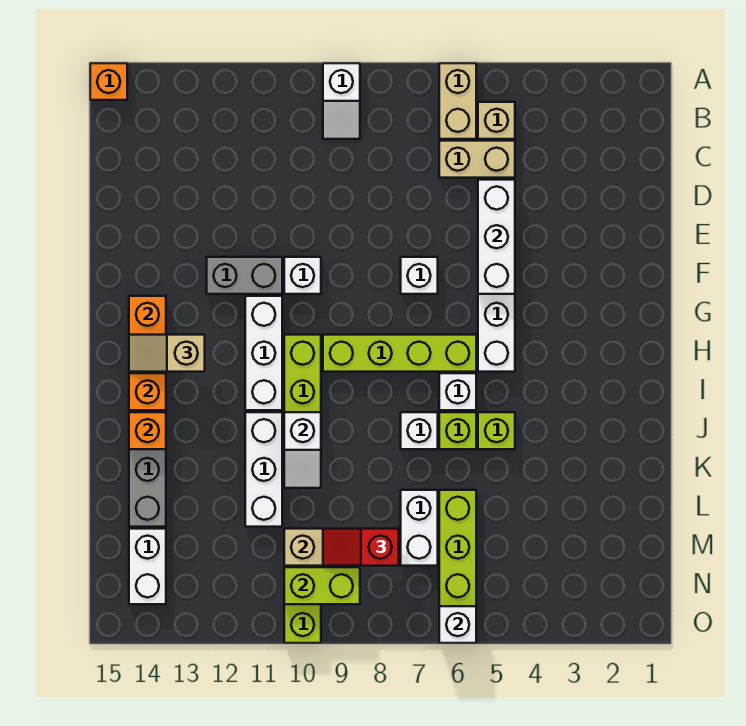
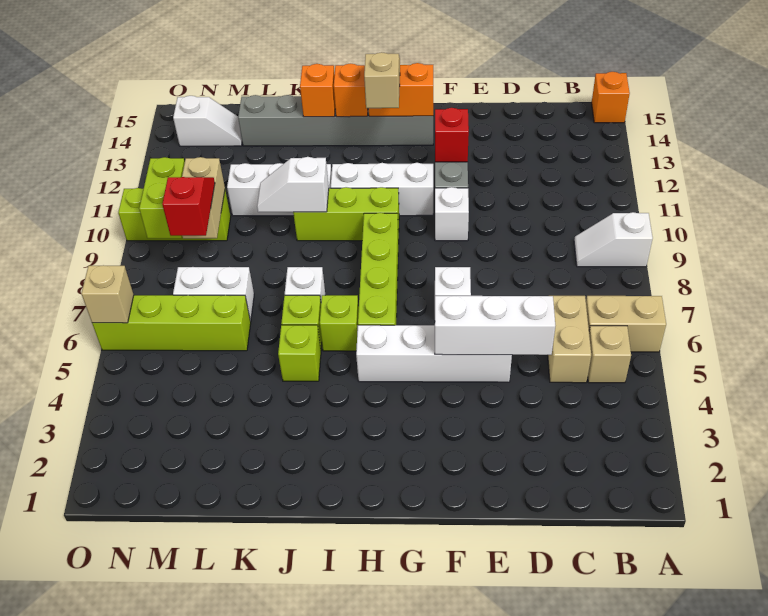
none -> red brick F12 level 2
white brick I6 level 1 -> lime brick I6 level 1
white brick M14:N14 level 1 -> white slope M14:N14 level 1 top N
white brick O6 level 2 -> tan brick O6 level 2

